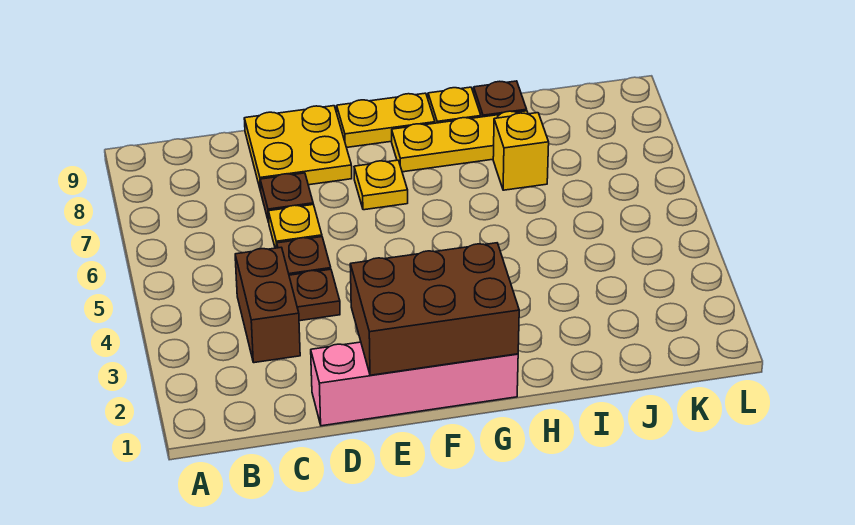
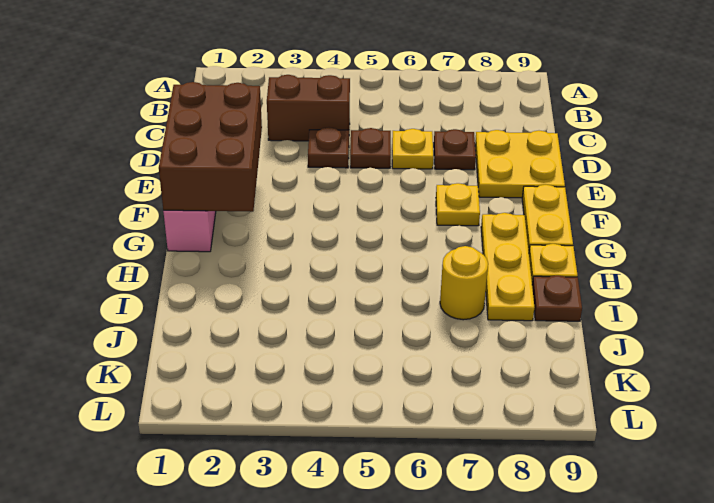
yellow brick I7 level 1 -> yellow round brick I7 level 1

